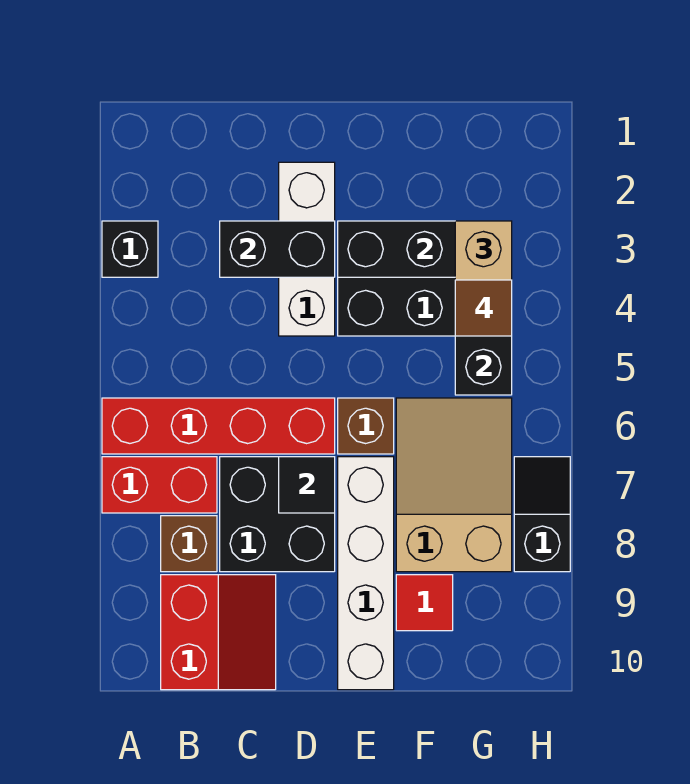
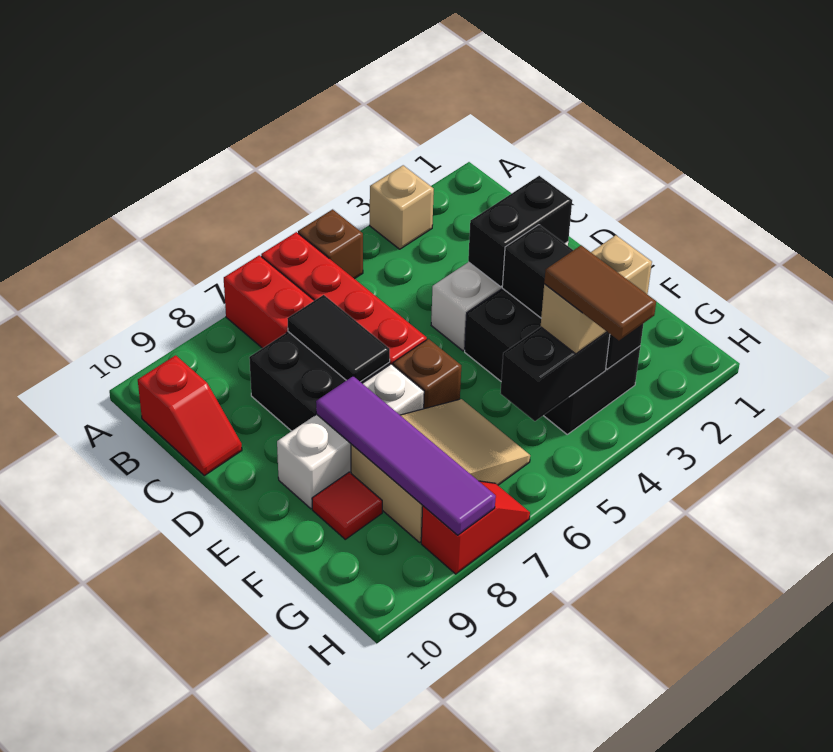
black brick A3 level 1 -> tan brick A3 level 1
brown brick B8 level 1 -> brown brick A5 level 1
red slope B9:C10 level 1 top B -> red slope B10:C10 level 1 top B
black brick C3:D3 level 2 -> black brick D2:D3 level 2
black tile D7 level 2 -> black tile C7:D7 level 2
white brick E7:E10 level 1 -> white brick E7:E9 level 1
none -> purple tile E8:H8 level 2
brown tile G4 level 4 -> brown tile G4:H4 level 4
black slope H7:H8 level 1 top 8 -> red slope H7:H8 level 1 top 8

